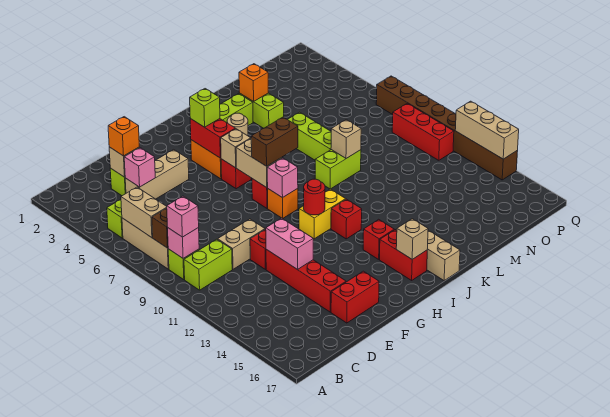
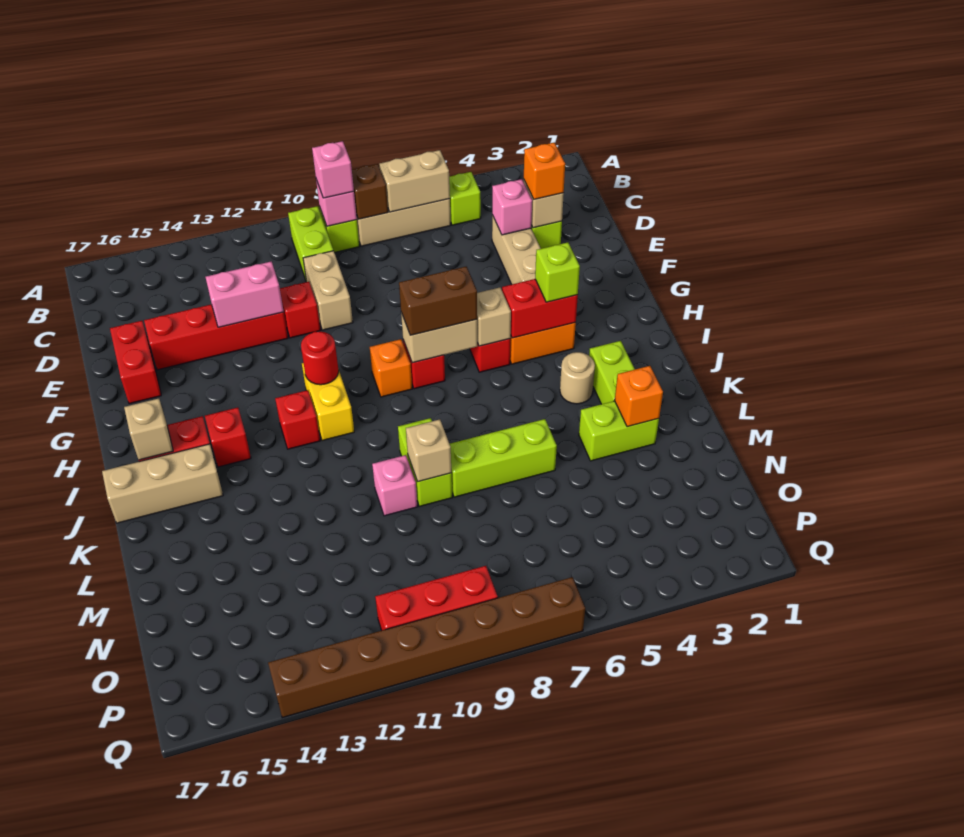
brown brick H8:I8 level 3 -> brown brick H7:H8 level 3
pink brick H9 level 2 -> pink brick L10 level 1
tan brick Q12:Q14 level 2 -> none

